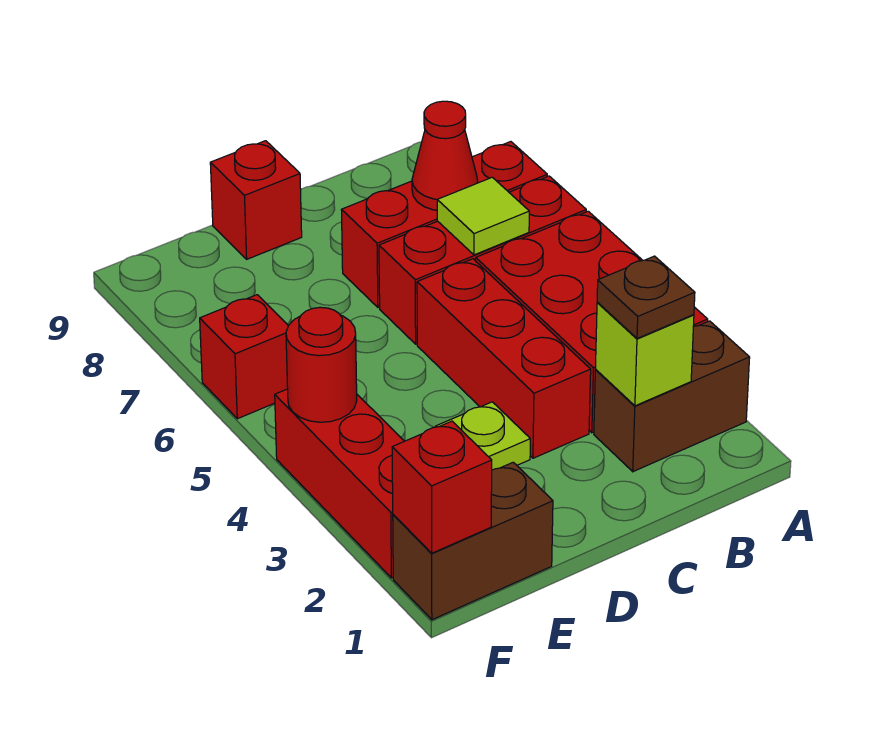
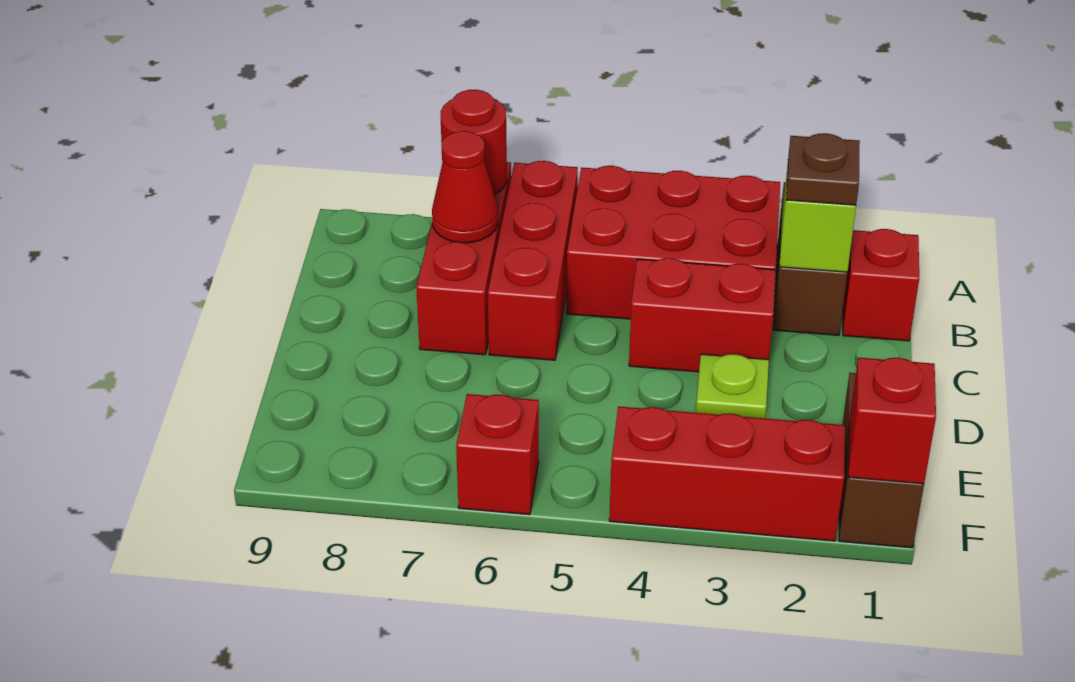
lime tile B6 level 2 -> none
red brick C3:C5 level 1 -> red brick C3:C4 level 1
red brick D9 level 1 -> red brick B1 level 1
red round brick F4 level 2 -> red round brick A7 level 2

